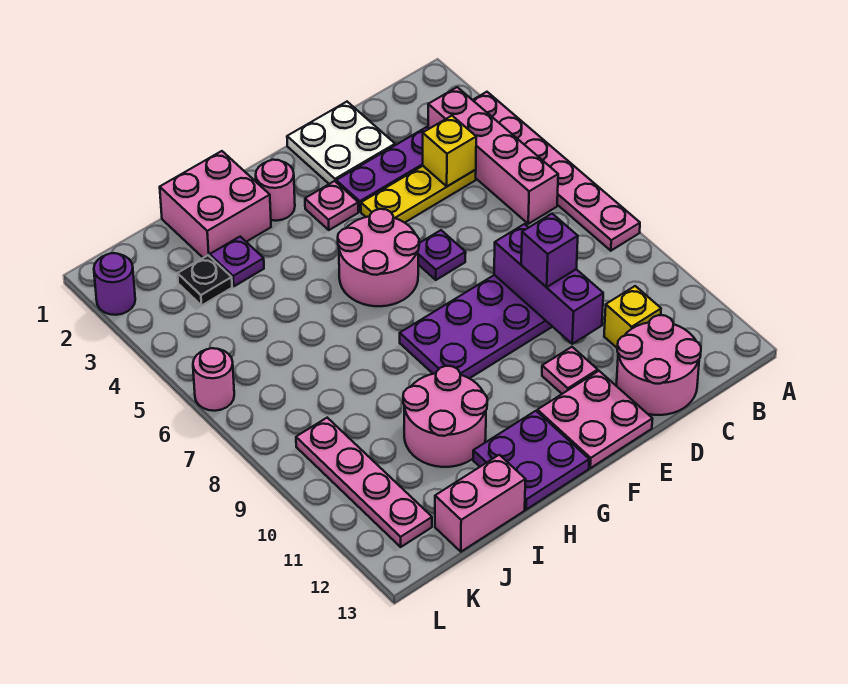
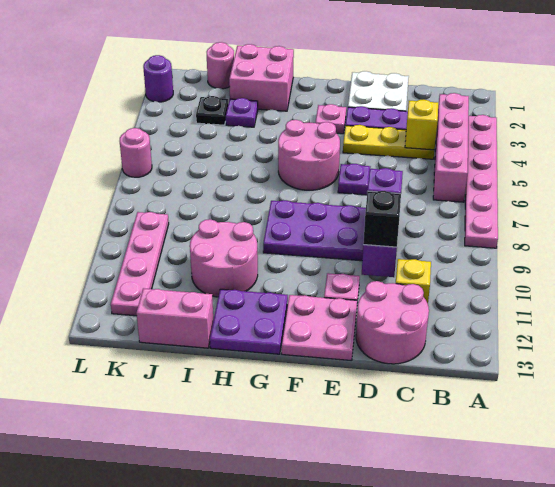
none -> black brick D10 level 3
pink round brick G2 level 1 -> pink round brick J1 level 1

